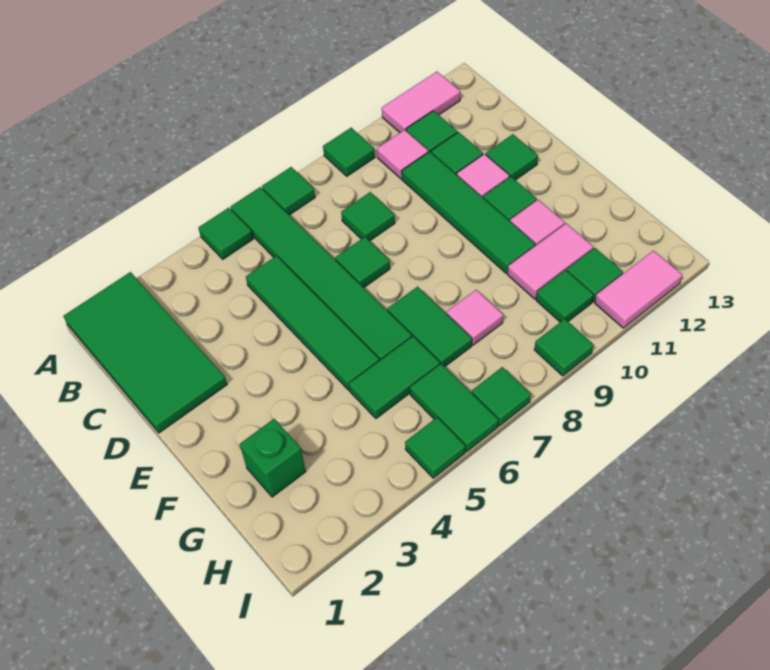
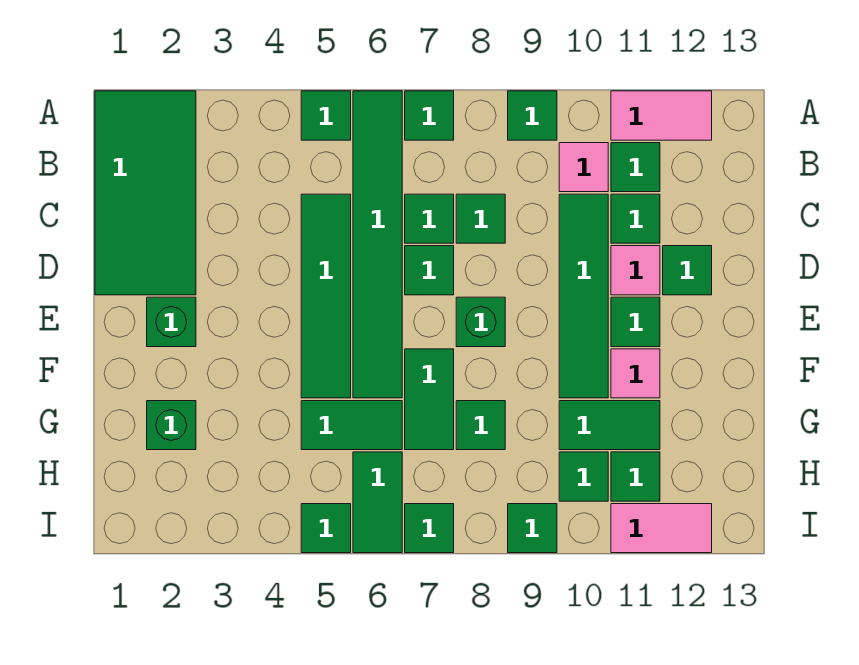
none -> green tile C7 level 1
none -> green brick E2 level 1
none -> green brick E8 level 1
pink tile G8 level 1 -> green tile G8 level 1
pink tile G10:G11 level 1 -> green tile G10:G11 level 1

